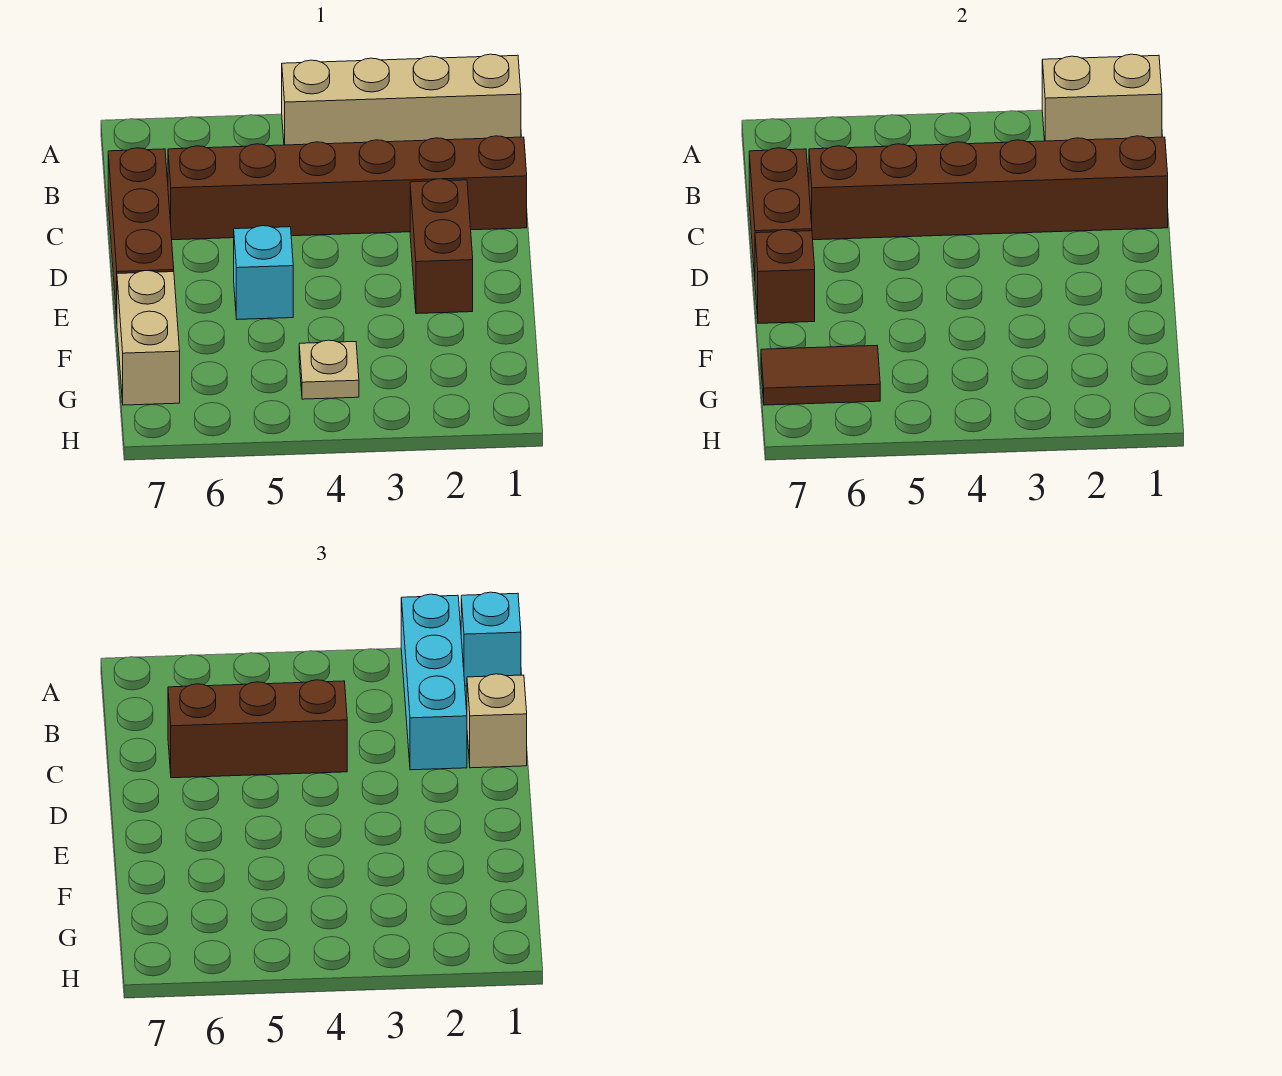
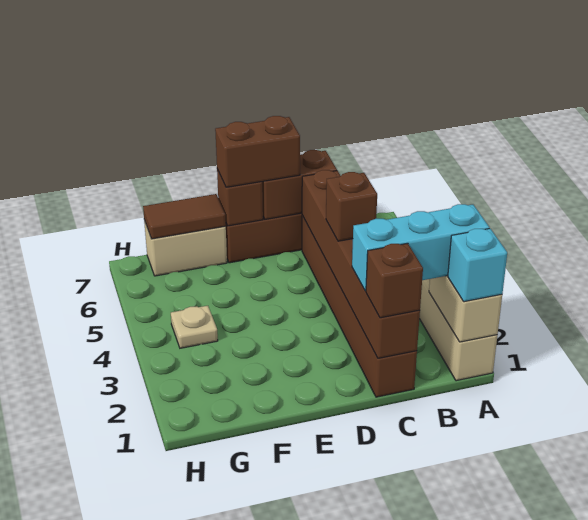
tan brick C1 level 3 -> brown brick C1 level 3
brown brick C4:C6 level 3 -> brown brick C4 level 3
brown brick D2:E2 level 1 -> brown brick D7:E7 level 3
cyan brick E5 level 1 -> none
brown tile G6:G7 level 2 -> brown tile F7:G7 level 2

